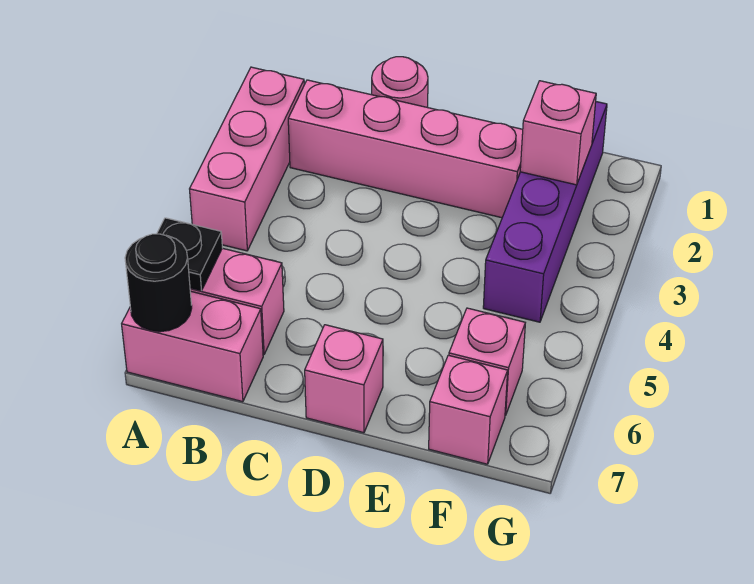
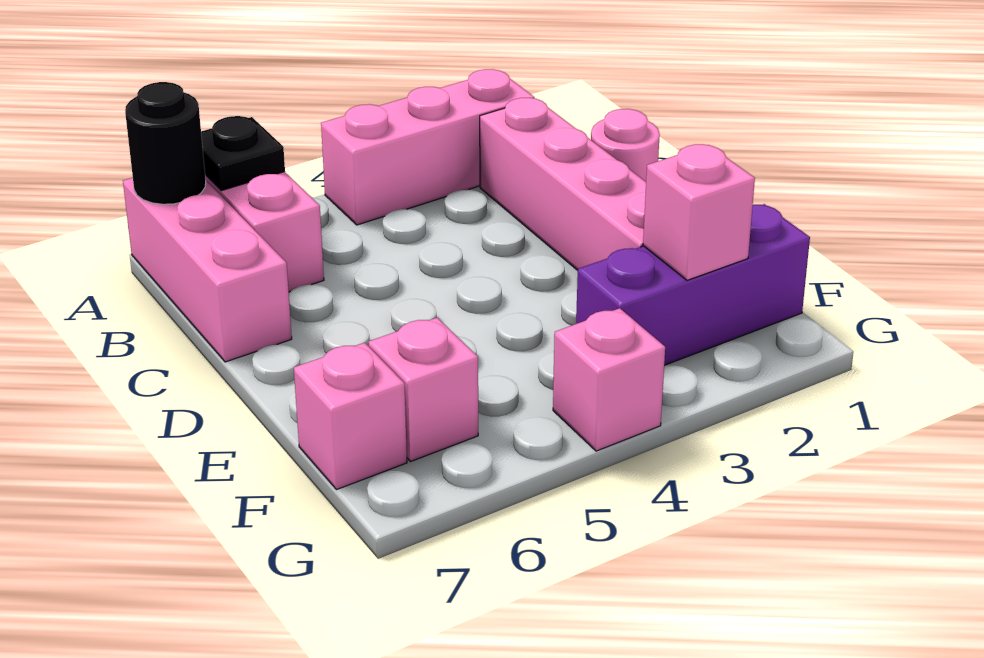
pink brick A7:B7 level 1 -> pink brick A7:C7 level 1
pink brick D7 level 1 -> pink brick G4 level 1
purple brick F1:F4 level 1 -> purple brick F1:F3 level 1

